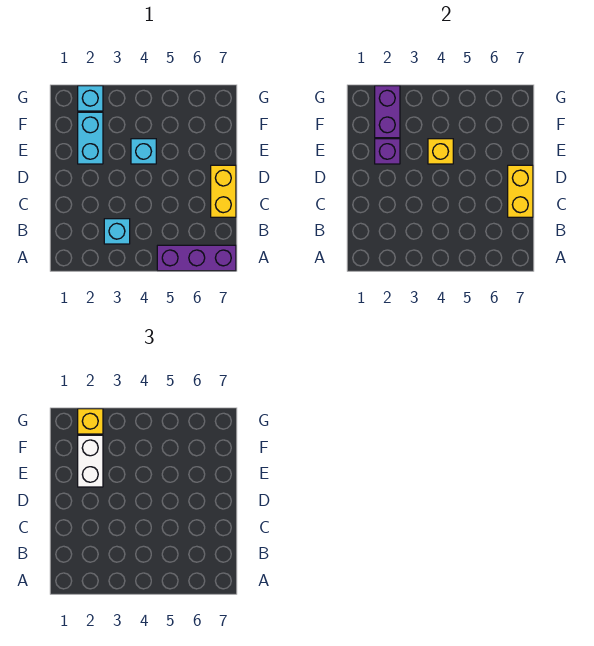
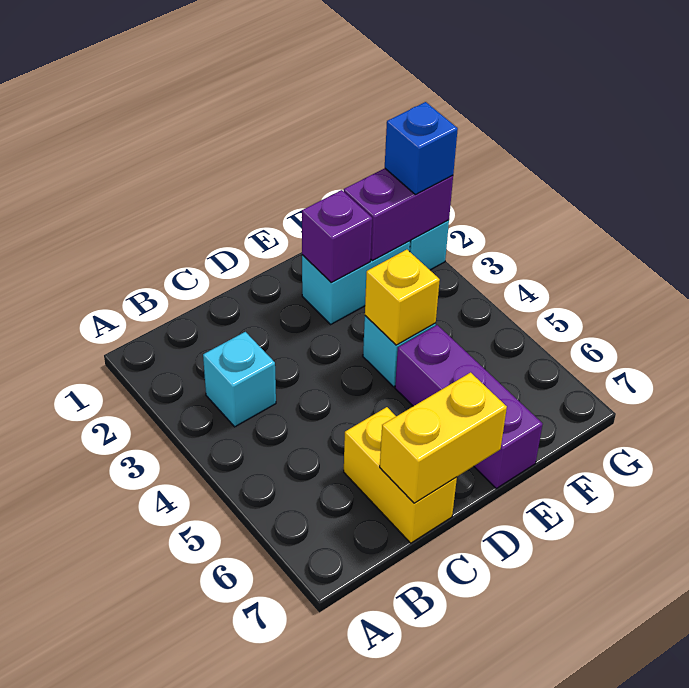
purple brick A5:A7 level 1 -> purple brick E5:E7 level 1
yellow brick C7:D7 level 1 -> yellow brick C6:C7 level 1
white brick E2:F2 level 3 -> none
yellow brick G2 level 3 -> blue brick G2 level 3

